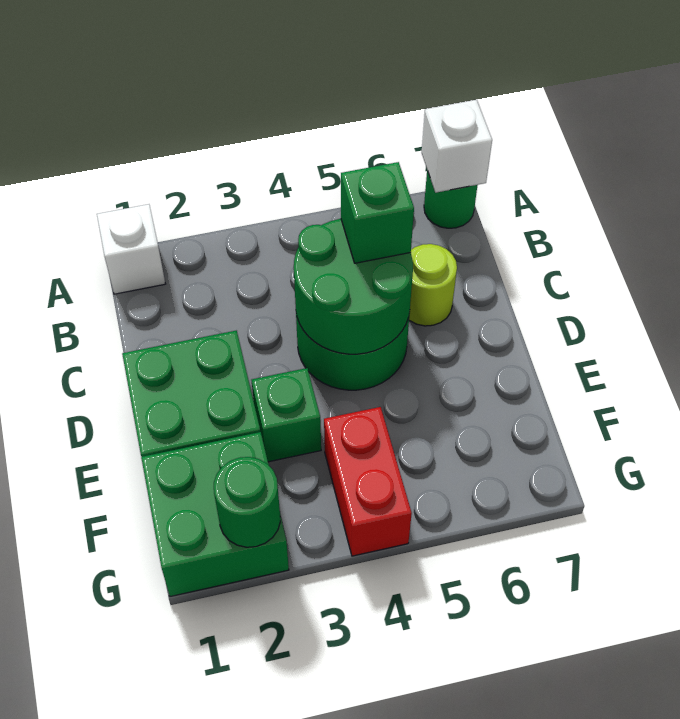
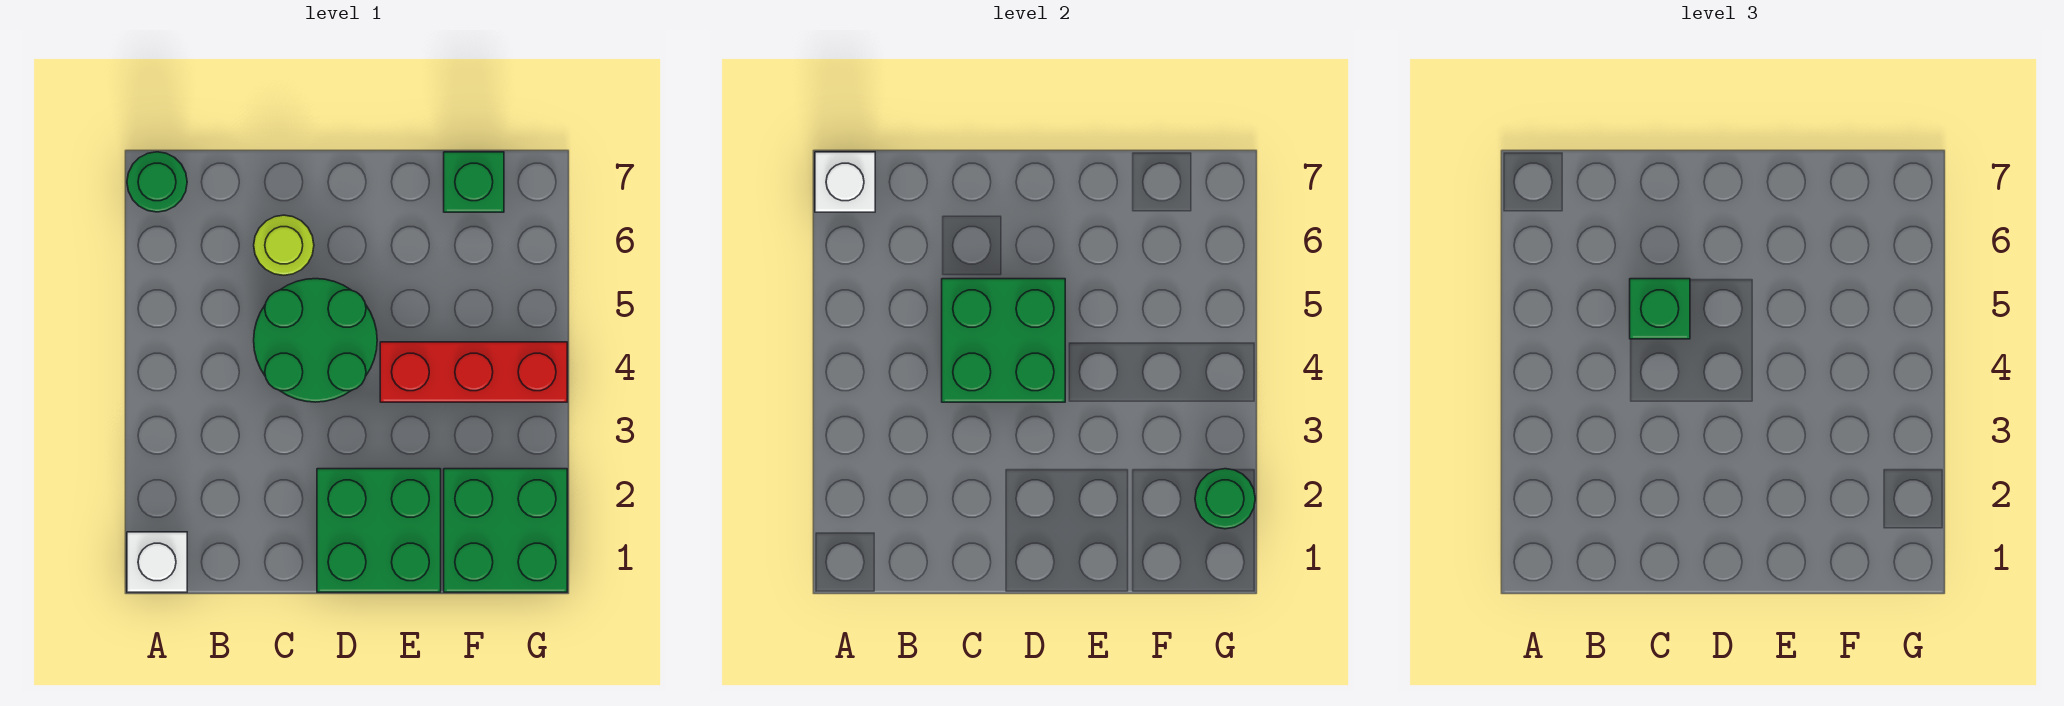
green round brick C4:D5 level 2 -> green brick C4:D5 level 2
green brick E3 level 1 -> green brick F7 level 1
red brick F4:G4 level 1 -> red brick E4:G4 level 1

